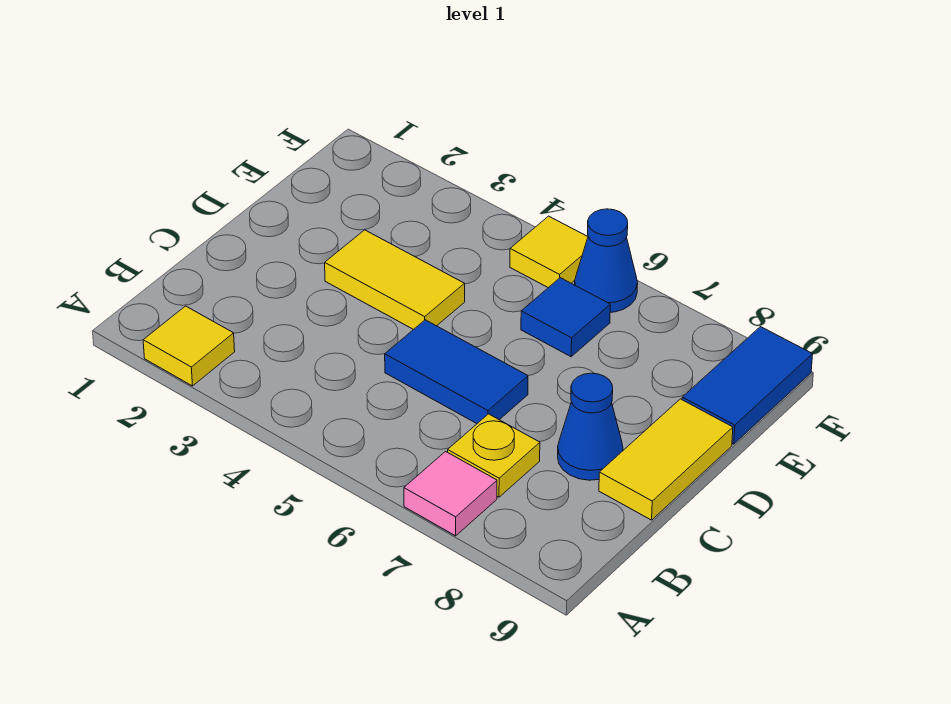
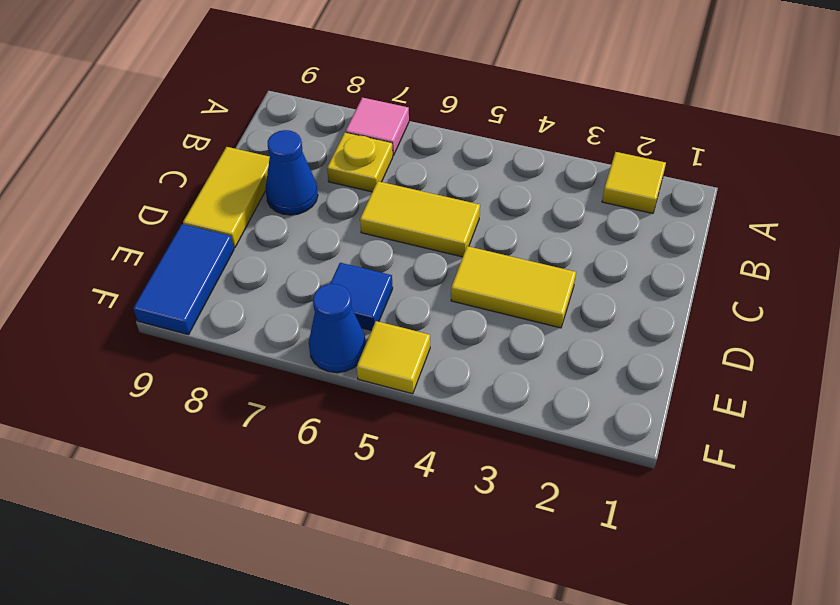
blue tile C5:C6 level 1 -> yellow tile C5:C6 level 1

